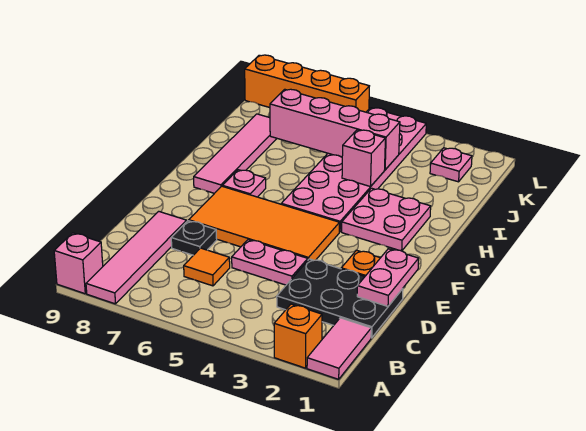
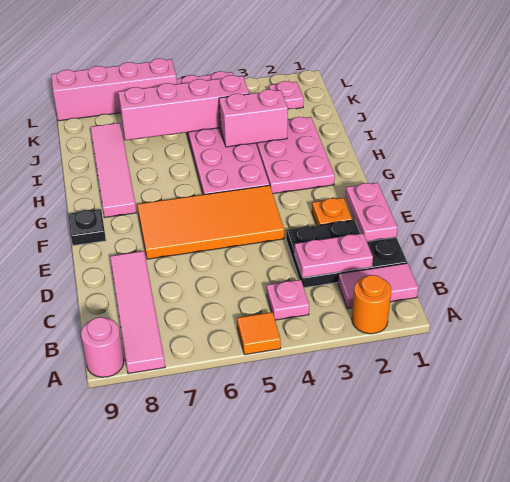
pink tile A1:B1 level 1 -> pink tile B1:B2 level 1
orange brick A2 level 1 -> orange round brick A2 level 1
pink brick A9 level 1 -> pink round brick A9 level 1
orange tile C6 level 1 -> orange tile A5 level 1
pink plate D4:D5 level 1 -> pink plate C2:C3 level 2
black plate D7 level 1 -> black plate F9 level 1
pink plate G2:H3 level 1 -> pink plate G2:I3 level 1
pink plate G7 level 1 -> pink plate B4 level 1
pink brick I4 level 2 -> pink brick I3:I4 level 2
orange brick L6:L9 level 1 -> pink brick L6:L9 level 1

